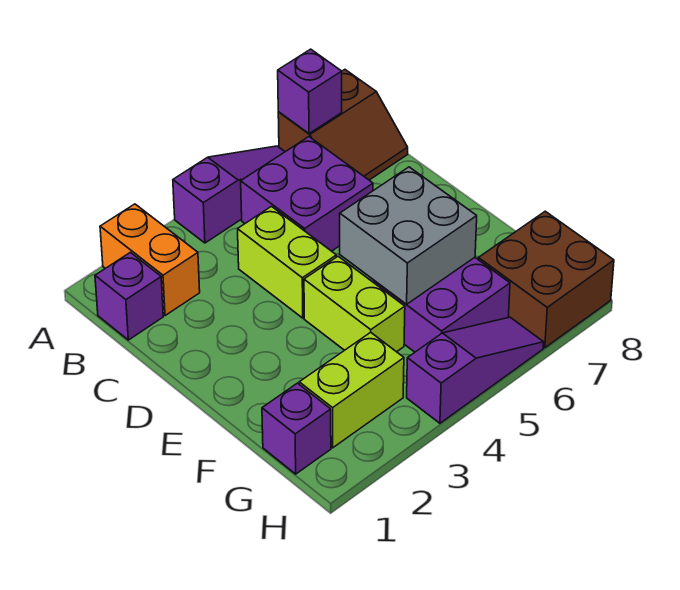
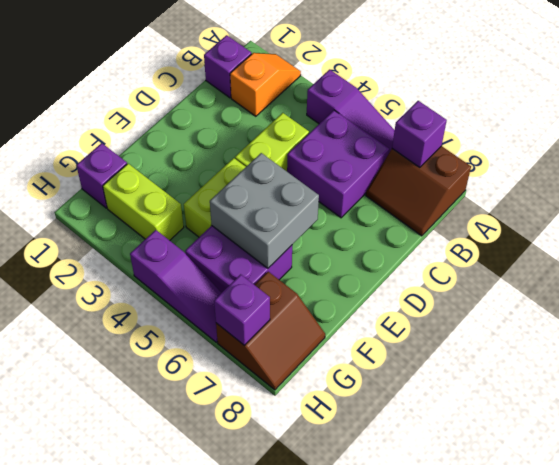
orange brick A2:B2 level 1 -> orange slope A2:B2 level 1 top B
brown brick G7:H8 level 1 -> brown slope G7:H8 level 1 top 7
none -> purple brick H7 level 2

